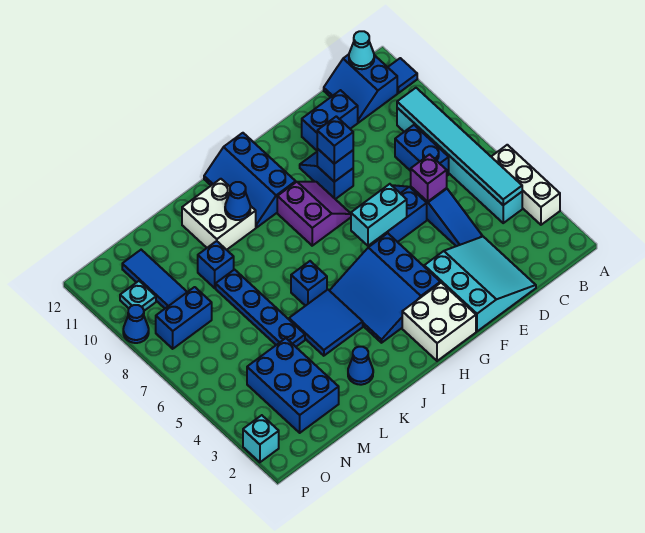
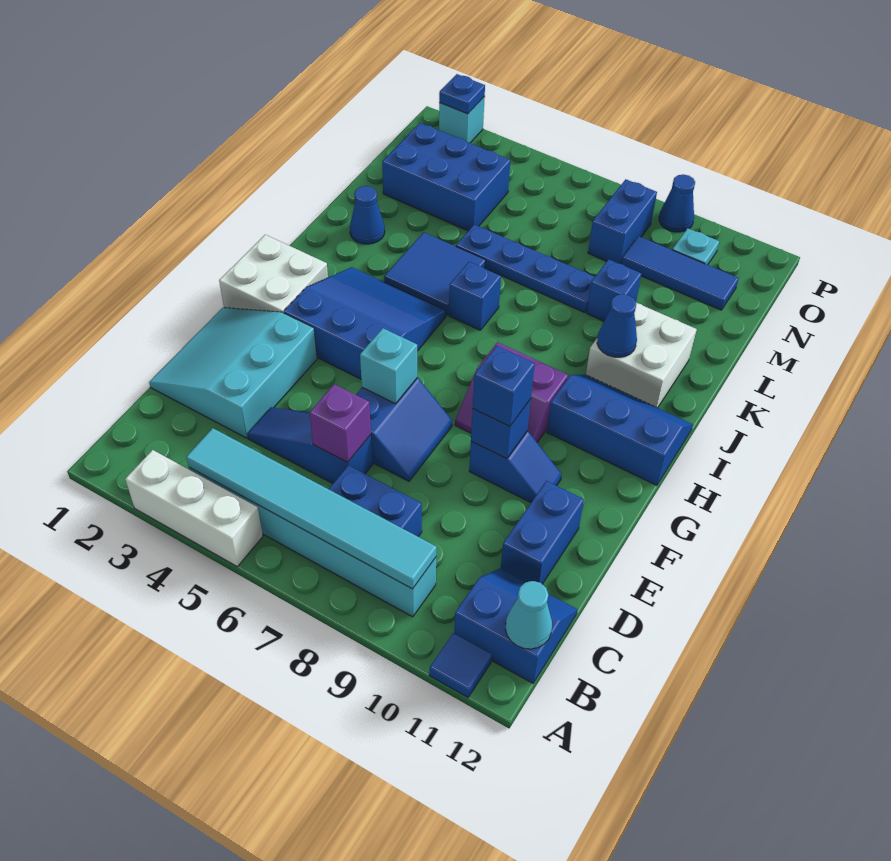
cyan slope D1:F3 level 1 top F -> cyan slope D1:F3 level 1 top 3
cyan brick F6:G6 level 2 -> cyan brick F6 level 2
none -> blue plate P2 level 2

